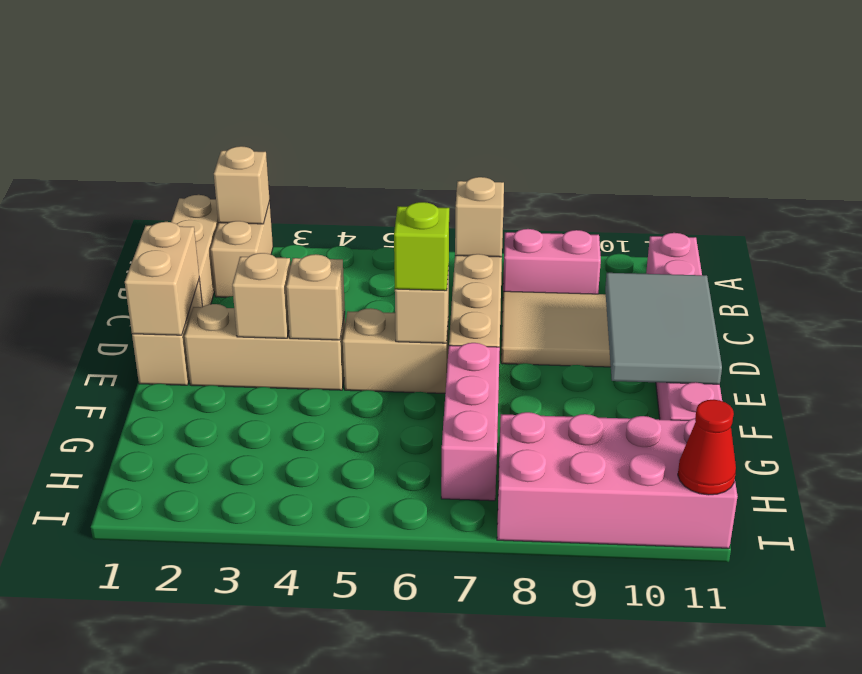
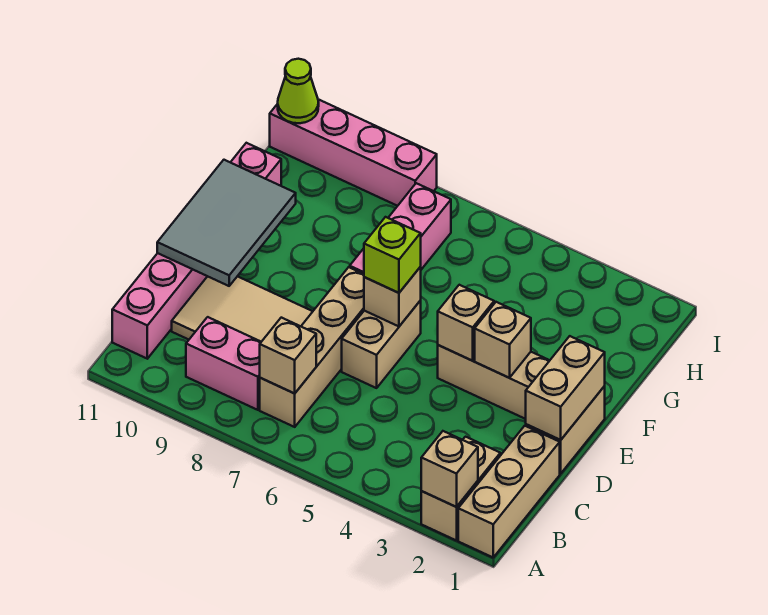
tan brick E5:E6 level 1 -> tan brick D6:E6 level 1
pink brick H8:I11 level 1 -> pink brick I8:I11 level 1
red cone I11 level 2 -> lime cone I11 level 2

